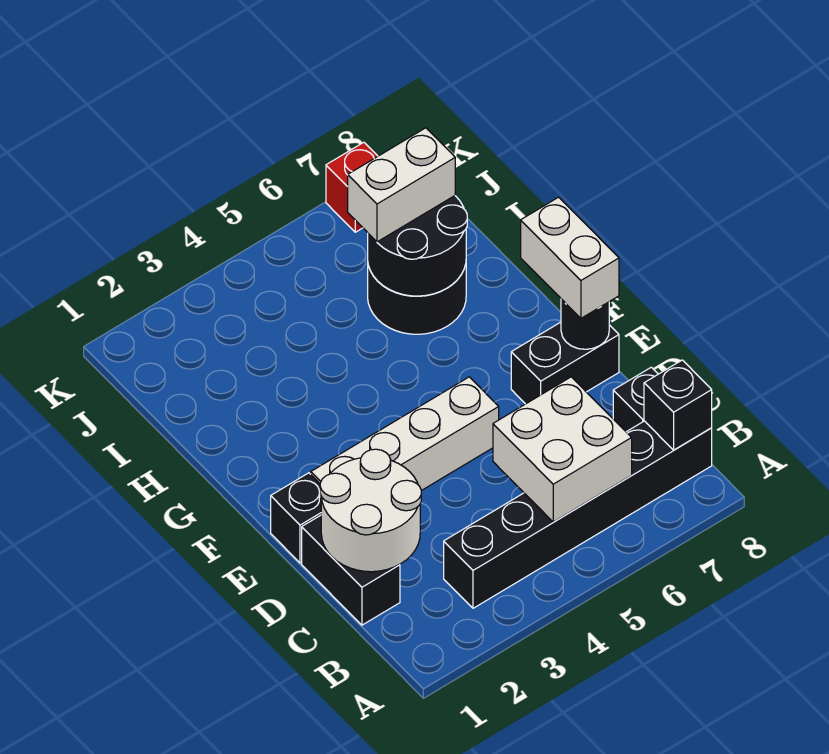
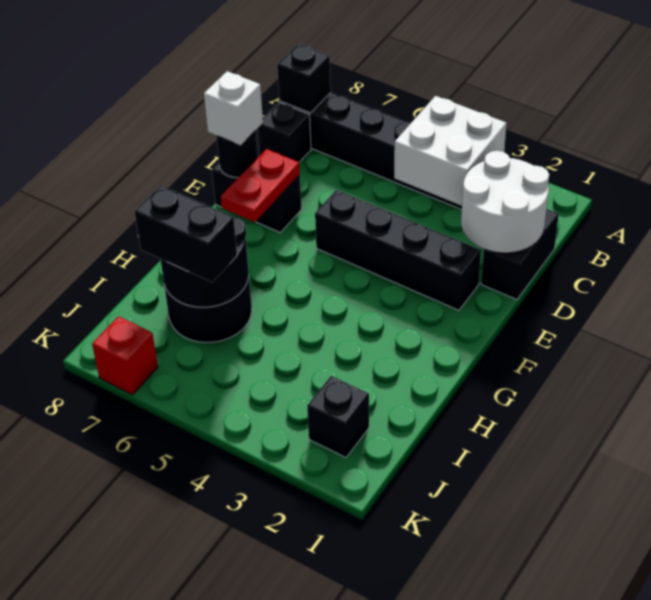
white brick B5:C6 level 2 -> white brick B3:C4 level 2
black brick E1 level 1 -> black brick J2 level 1
white brick E2:E5 level 1 -> black brick E2:E5 level 1
none -> red plate E7:F7 level 2
white brick E8:F8 level 3 -> white brick E8 level 3
white brick I6:I7 level 3 -> black brick I6:I7 level 3

